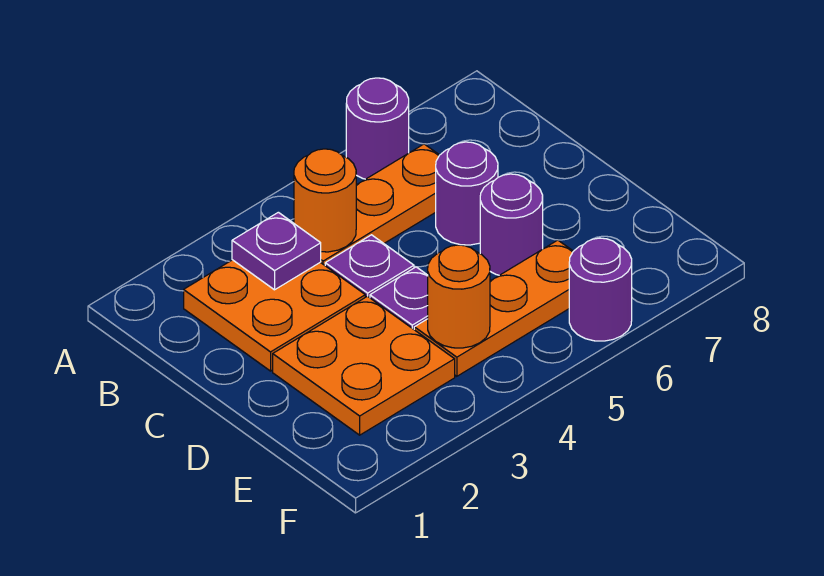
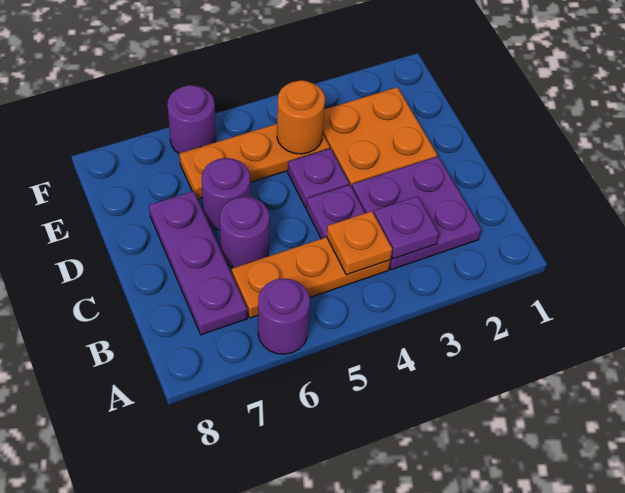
orange plate B2:C3 level 1 -> purple plate B2:C3 level 1
orange round brick B4 level 2 -> orange plate B4 level 2
none -> purple plate B7:D7 level 1

